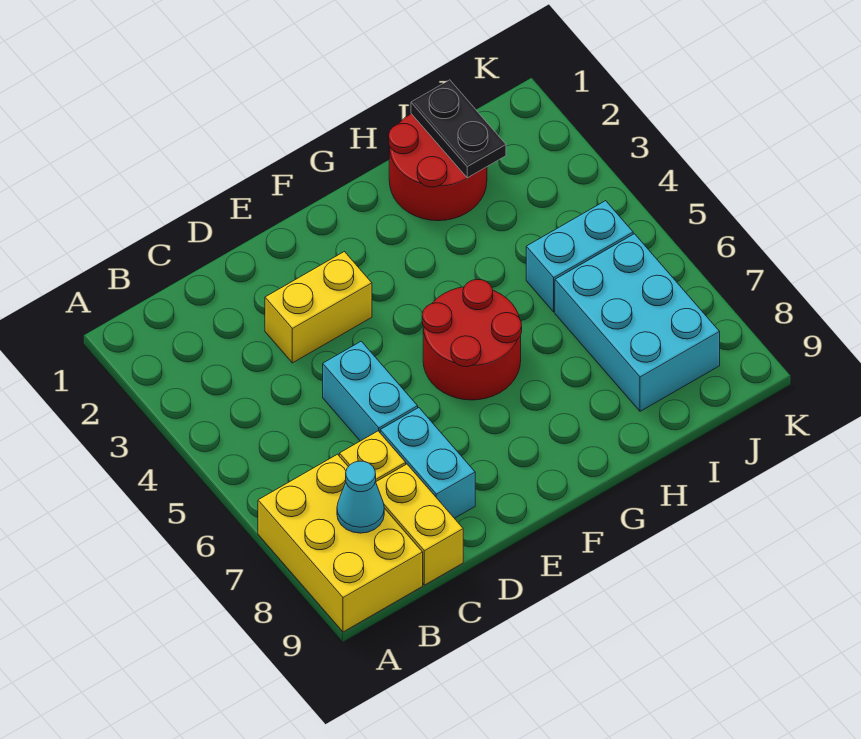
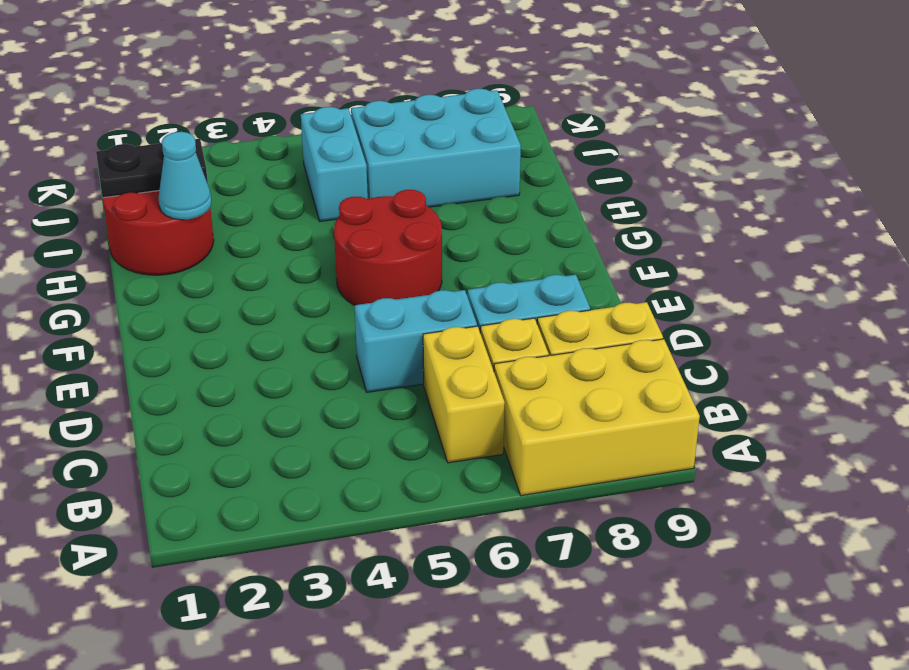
cyan cone B8 level 2 -> cyan cone H2 level 2
yellow brick D3:E3 level 1 -> yellow brick B6:C6 level 1

